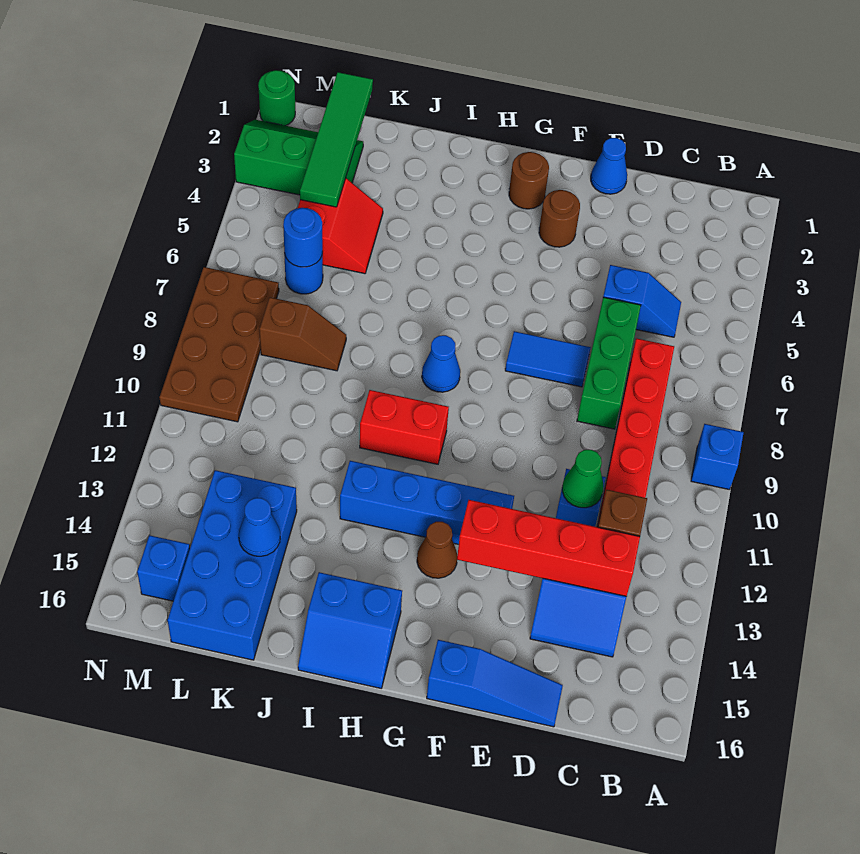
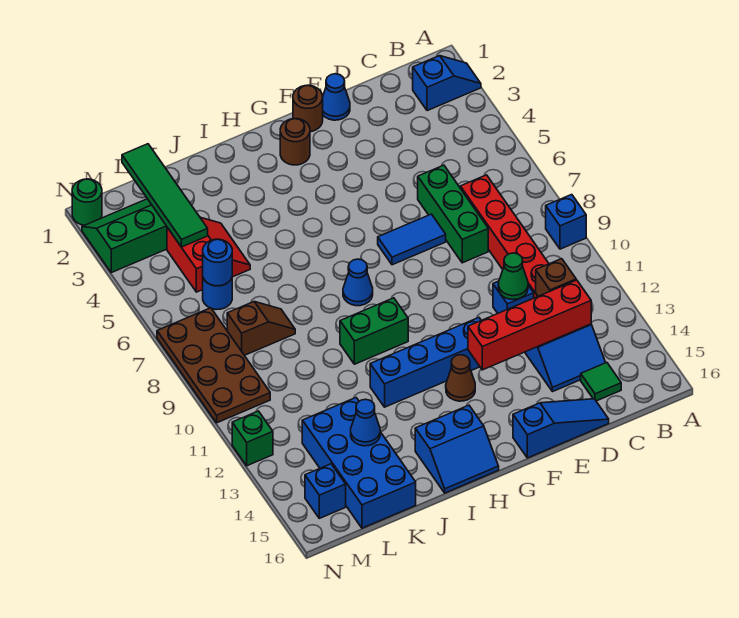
blue slope C5:D5 level 1 top D -> blue slope A2:B2 level 1 top B
none -> green tile C15 level 1
brown round brick F3 level 1 -> brown round brick F1 level 1
red brick H10:I10 level 1 -> green brick H10:I10 level 1
none -> green brick N12 level 1

